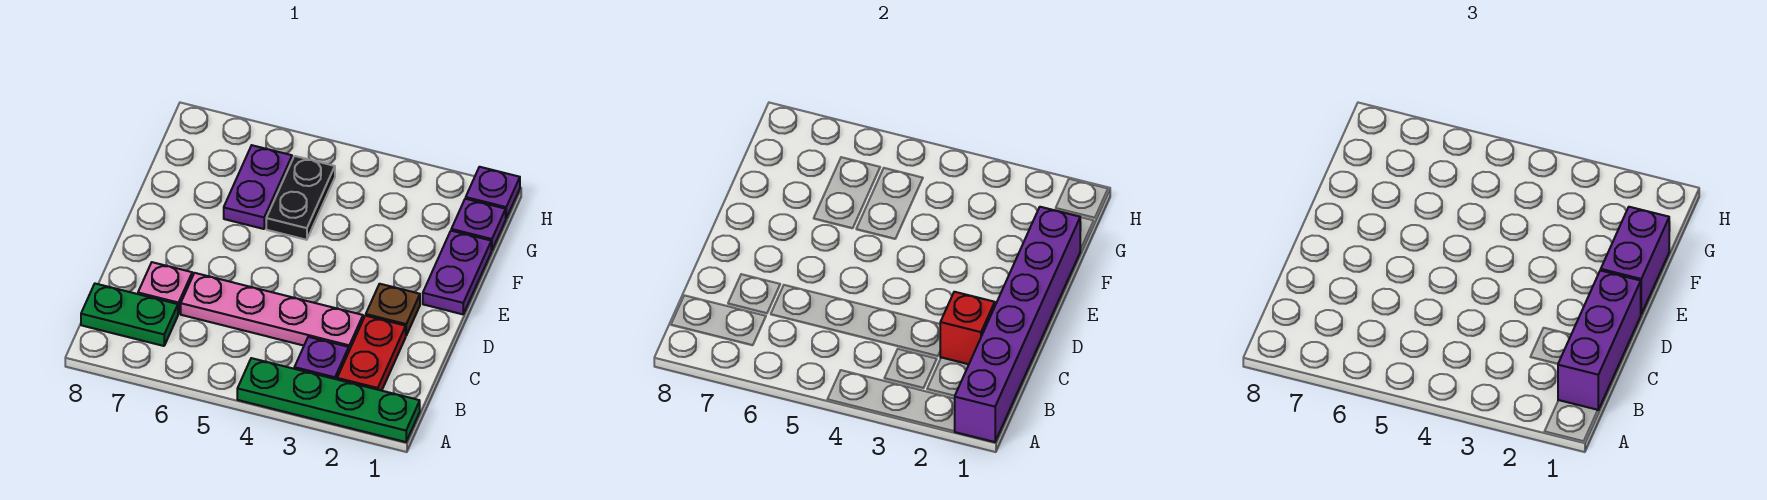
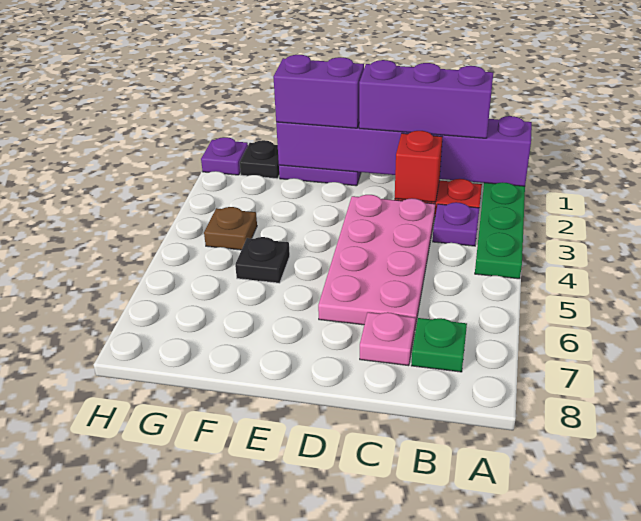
green plate B7:B8 level 1 -> green plate B7 level 1
pink plate C3:C6 level 1 -> pink plate C3:D6 level 1
brown plate D2 level 1 -> brown plate G4 level 1
black plate F5:G5 level 1 -> black plate F5 level 1
purple plate F6:G6 level 1 -> none
purple plate G1 level 1 -> black plate G1 level 1

